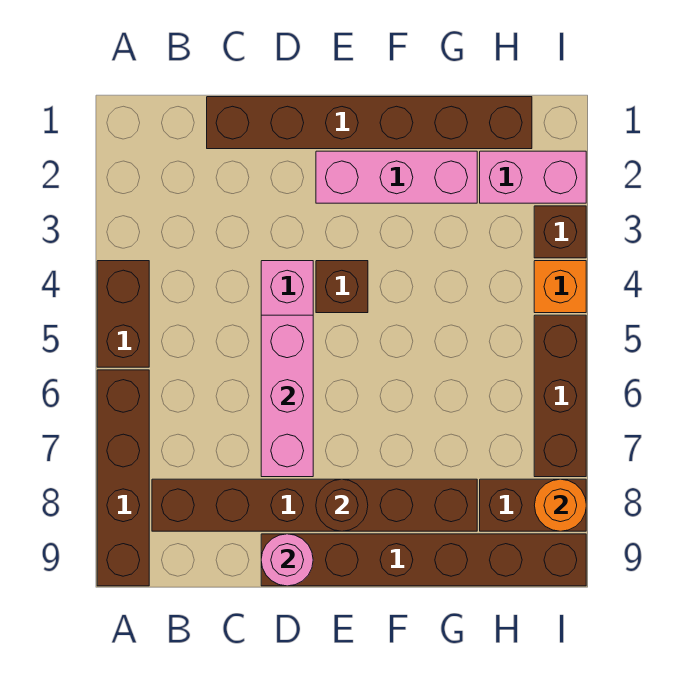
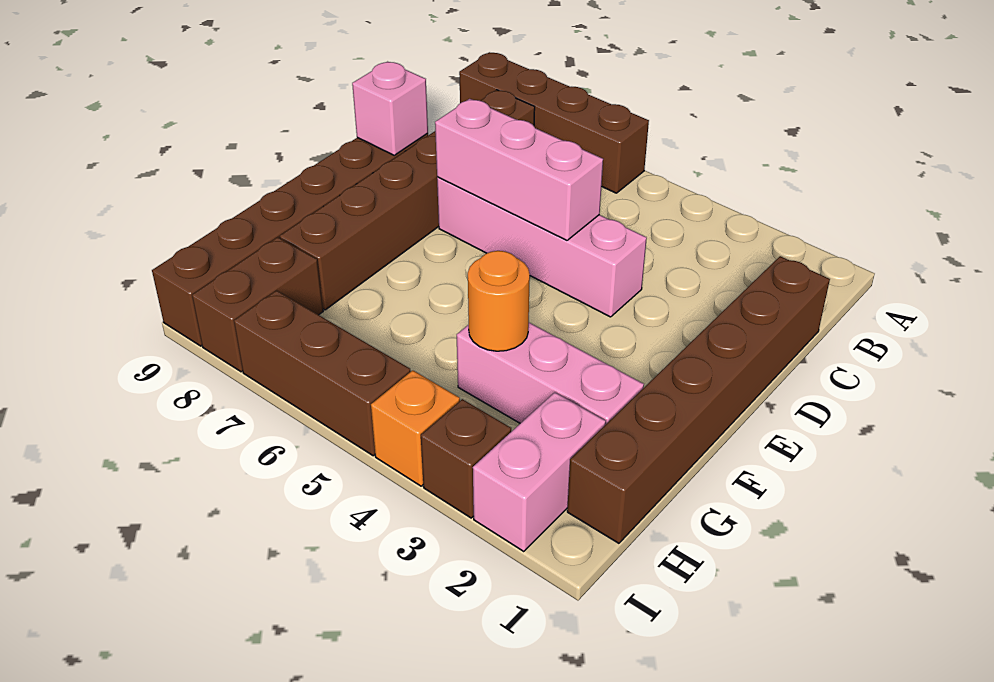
brown brick A4:A5 level 1 -> none
pink round brick D9 level 2 -> pink brick D9 level 2
pink brick E2:G2 level 1 -> pink brick G2:G4 level 1
brown brick E4 level 1 -> none
brown round brick E8 level 2 -> none
orange round brick I8 level 2 -> orange round brick G4 level 2

